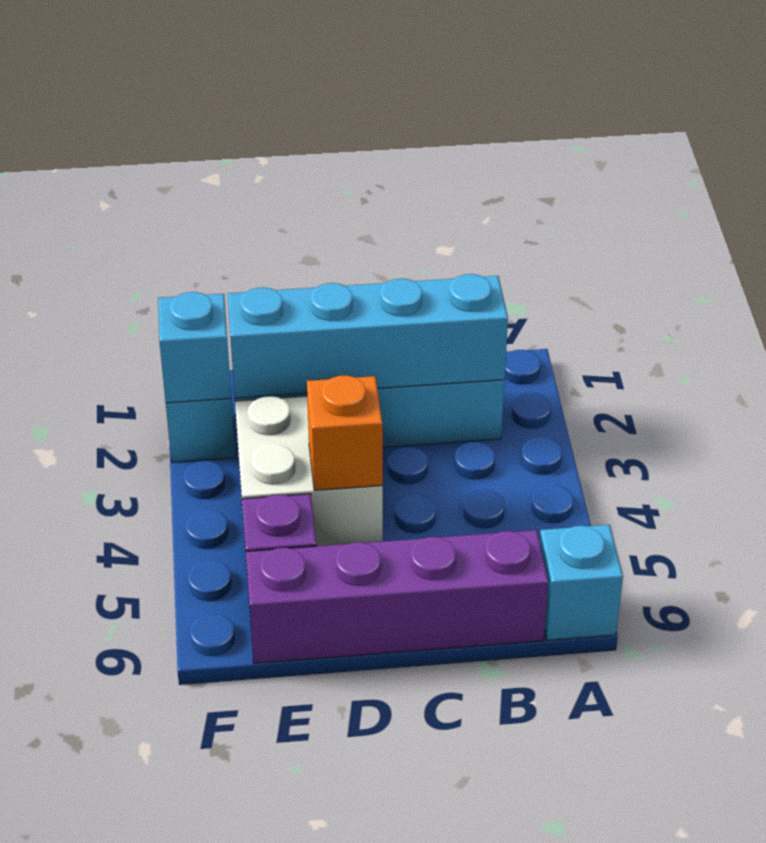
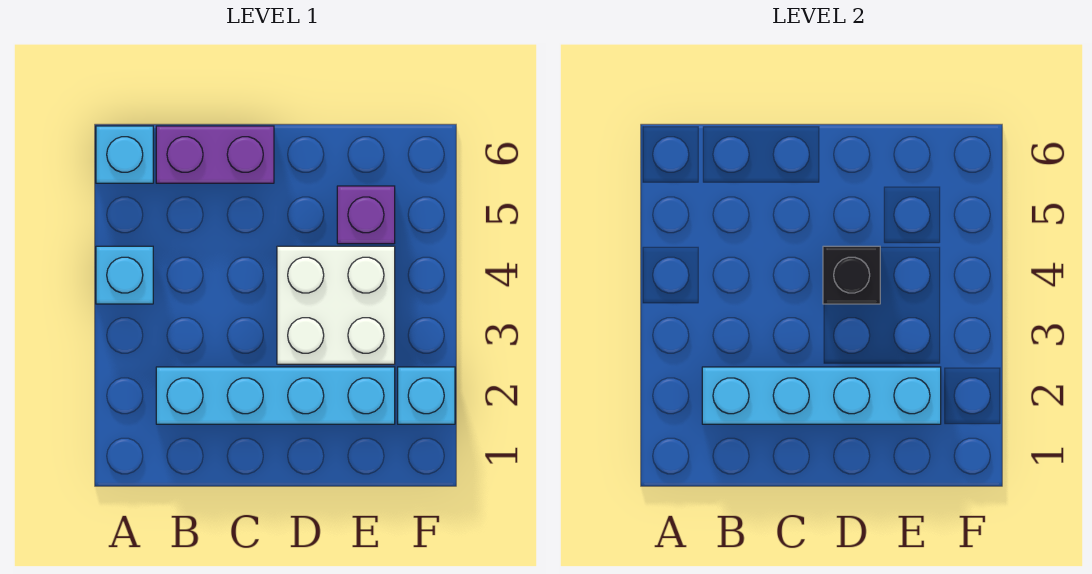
purple brick B6:E6 level 1 -> purple brick B6:C6 level 1
orange brick D4 level 2 -> black brick D4 level 2
cyan brick F2 level 2 -> cyan brick A4 level 1

